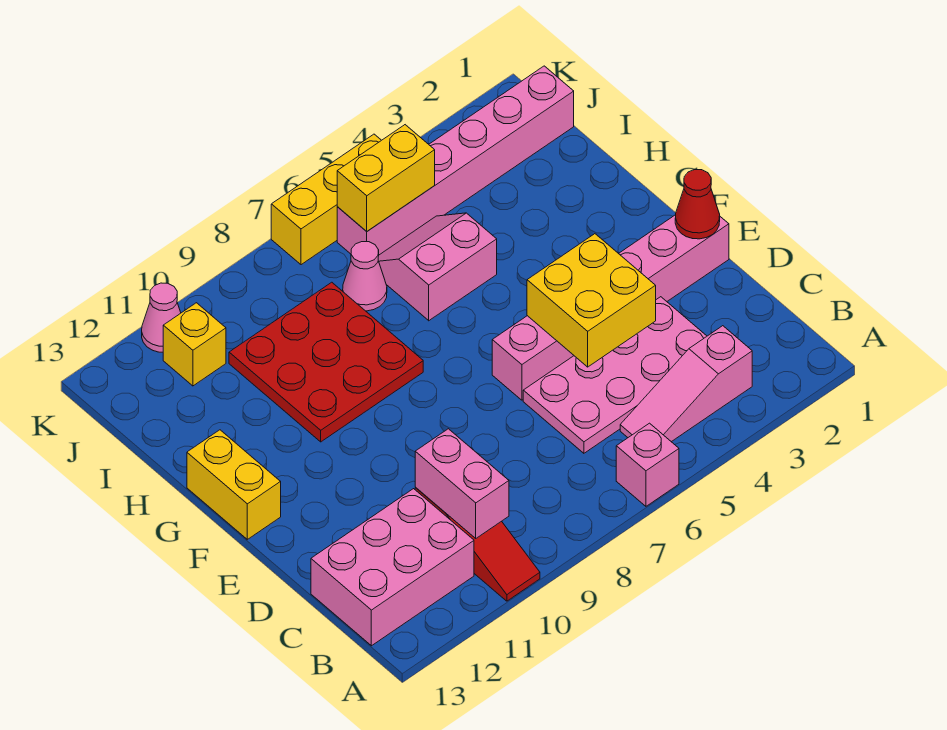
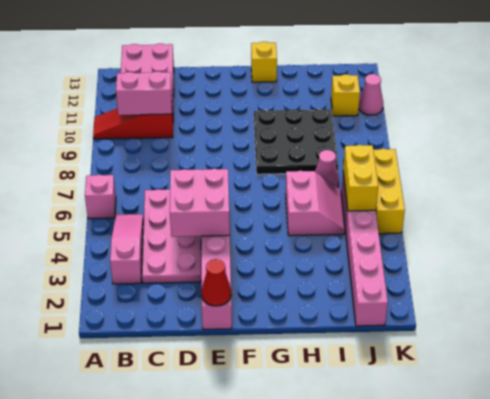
yellow brick D4:E5 level 2 -> pink brick D4:E5 level 2
yellow brick F13:G13 level 1 -> yellow brick G13 level 1
red plate G8:I10 level 1 -> black plate G8:I10 level 1

